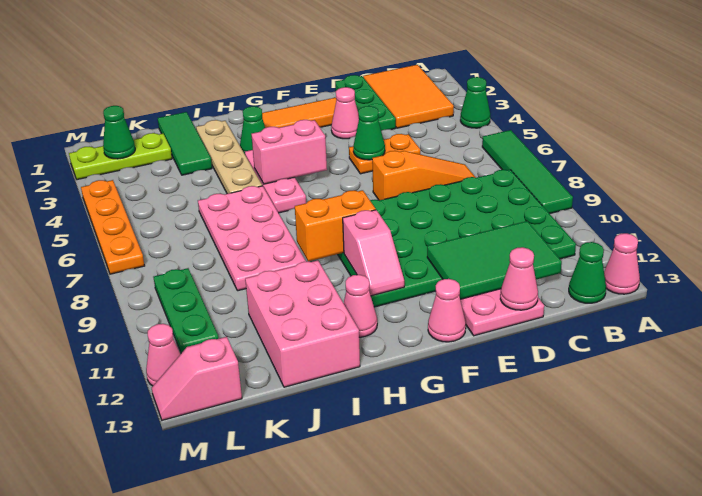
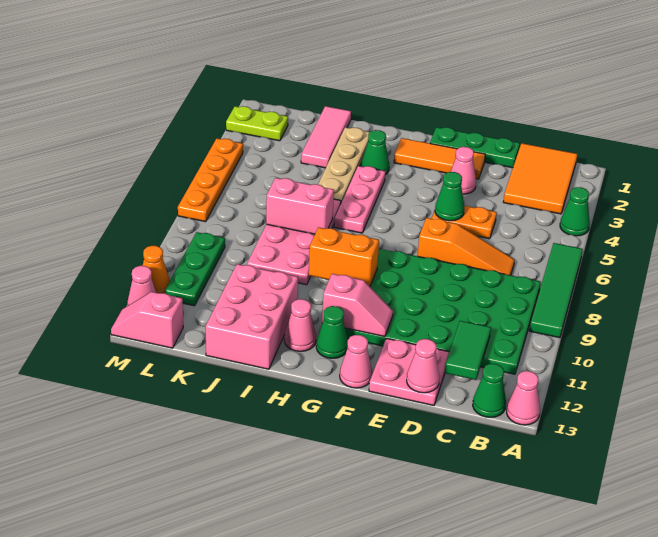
green tile C11:E12 level 2 -> green tile C11:C12 level 2
green plate D1:D3 level 1 -> green plate D1:F1 level 1
pink brick G5:H5 level 2 -> pink brick I7:J7 level 2
pink slope G10:G11 level 2 top 10 -> pink slope F11:G11 level 2 top G
green tile J1:J3 level 1 -> pink tile J1:J3 level 1
lime plate K2:M2 level 1 -> lime plate L2:M2 level 1
green cone L2 level 2 -> green cone G12 level 1
none -> orange cone M11 level 1

